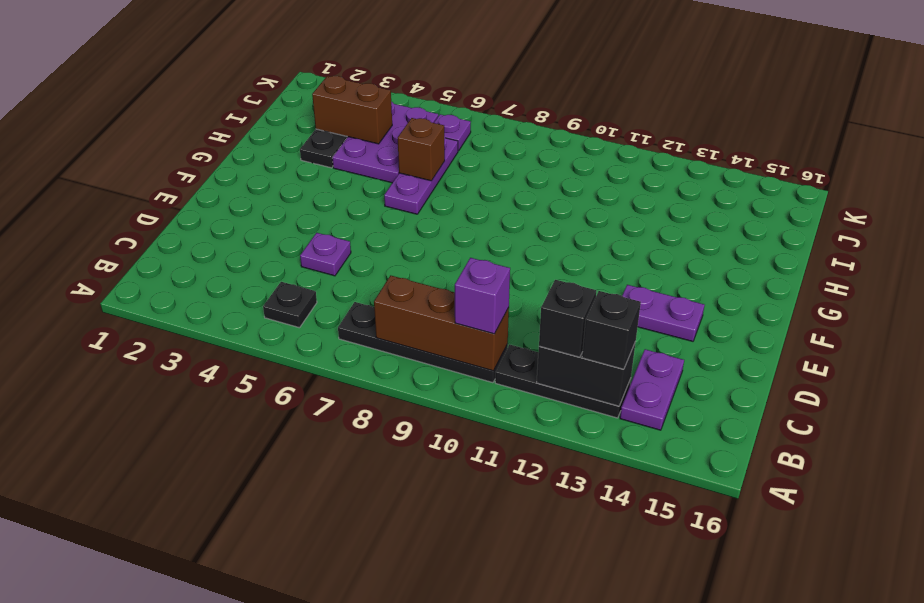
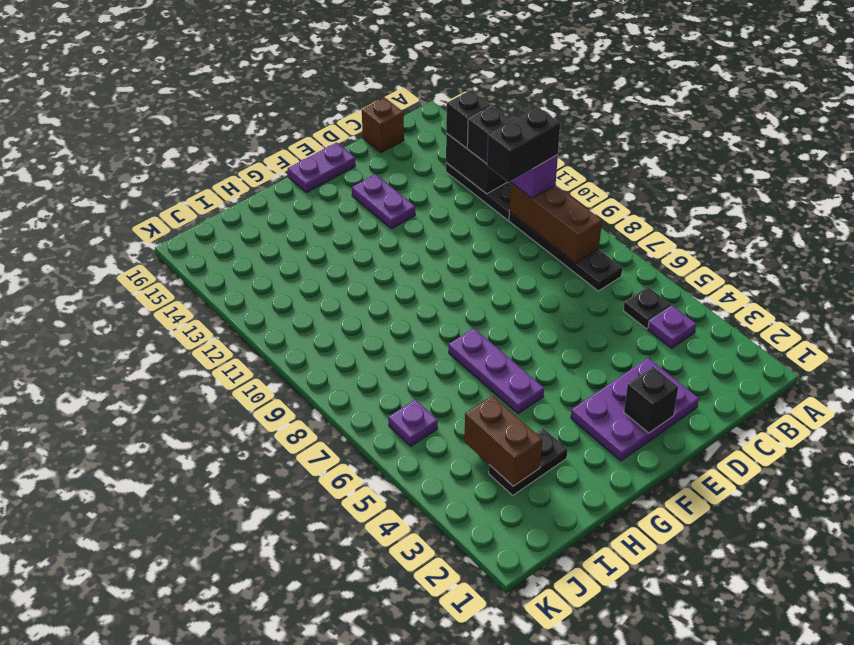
none -> black brick B10:C10 level 4
purple plate B14:C14 level 1 -> purple plate E16:F16 level 1
purple plate D5 level 1 -> purple plate B4 level 1
none -> black brick E2 level 2
purple plate G6:I6 level 1 -> purple plate G5:G7 level 1
purple plate H4:J5 level 1 -> purple plate D2:F3 level 1
brown brick H6 level 2 -> brown brick C16 level 1

